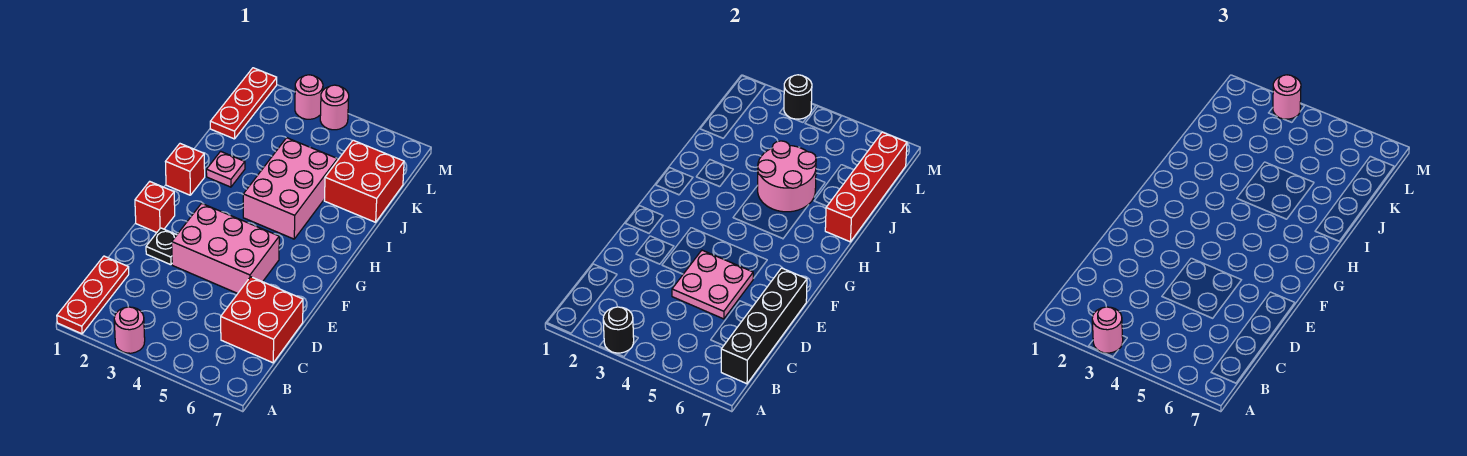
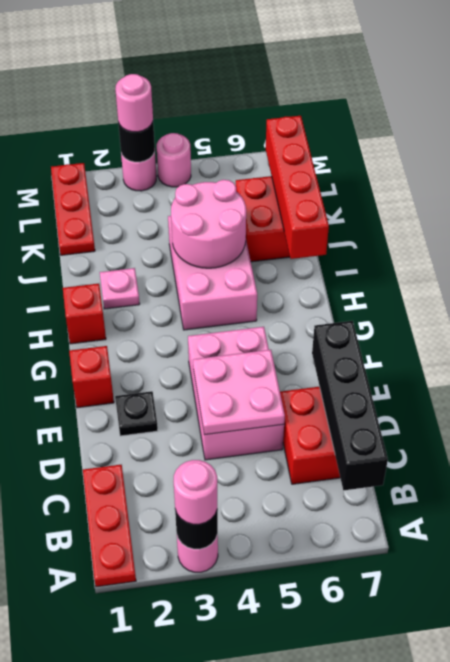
pink brick E3:F5 level 1 -> pink brick D4:F5 level 1

